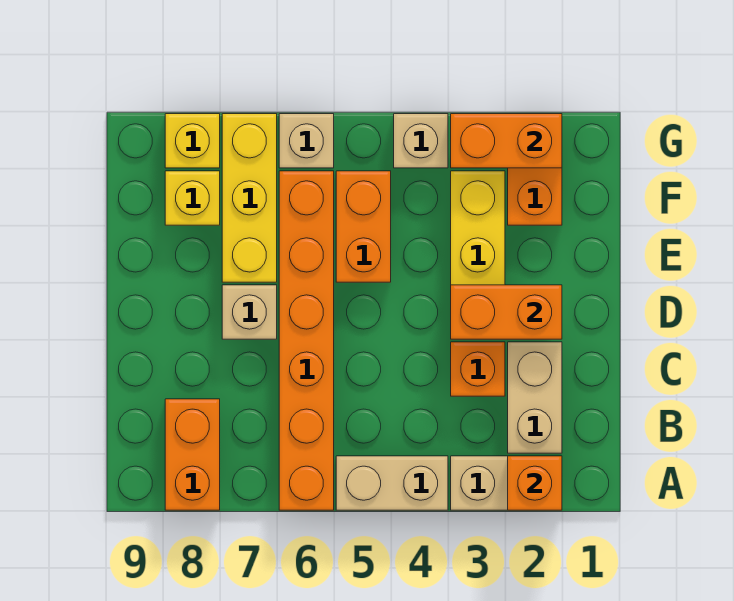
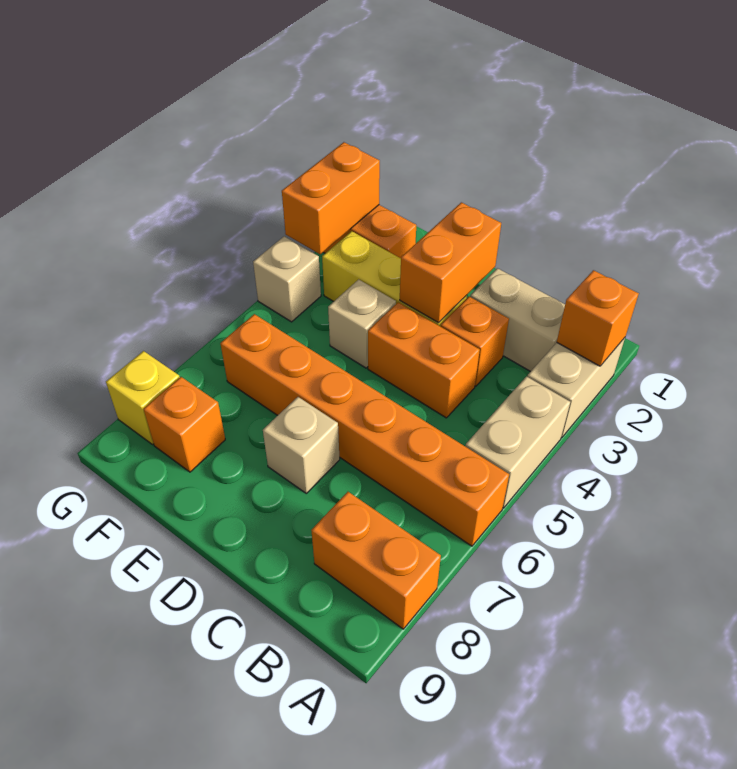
orange brick E5:F5 level 1 -> orange brick C4:D4 level 1
yellow brick E7:G7 level 1 -> none
yellow brick F8 level 1 -> orange brick F8 level 1
tan brick G6 level 1 -> tan brick E4 level 1

